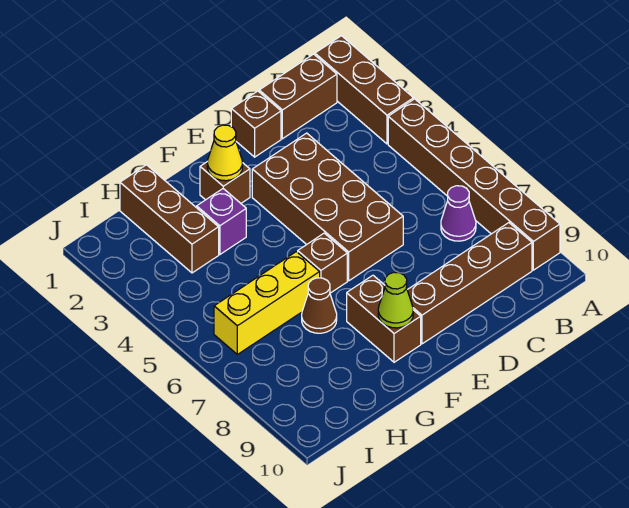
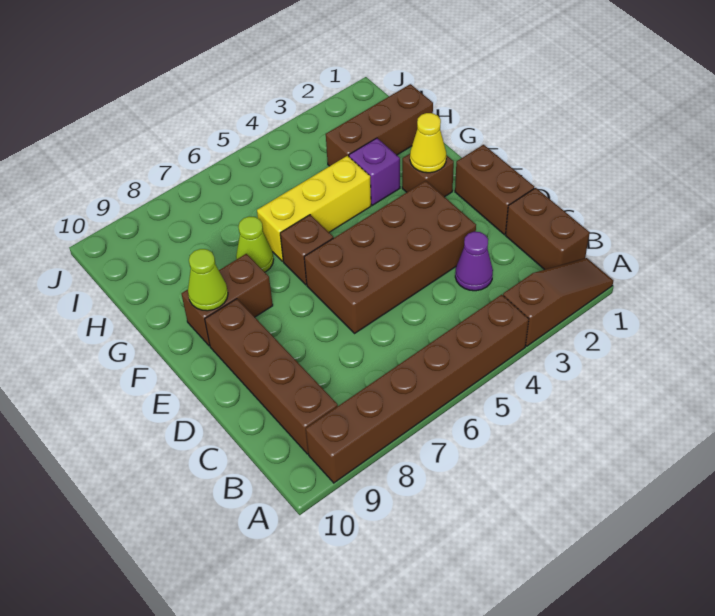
brown brick A1:A3 level 1 -> brown slope A1:A3 level 1 top 3
purple cone B7 level 1 -> purple cone C3 level 1
brown brick D1 level 1 -> brown brick D1:E1 level 1
yellow brick G6:I6 level 1 -> yellow brick G4:G6 level 1
brown cone G7 level 1 -> lime cone G7 level 1

